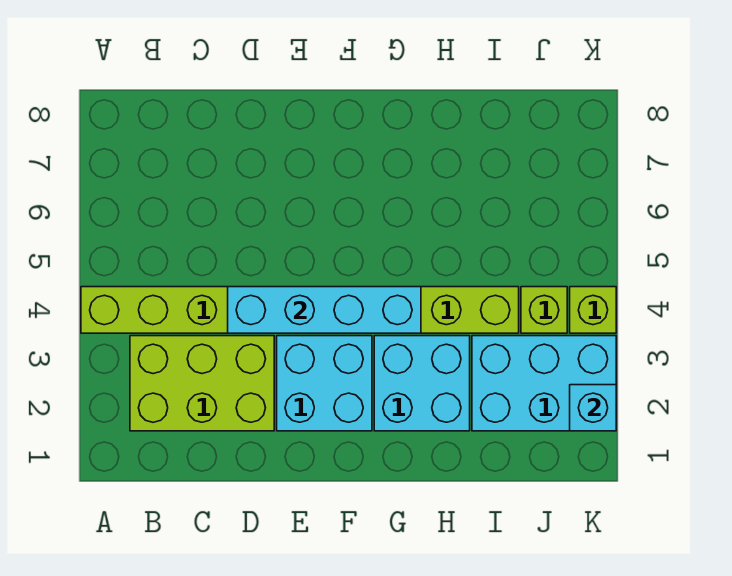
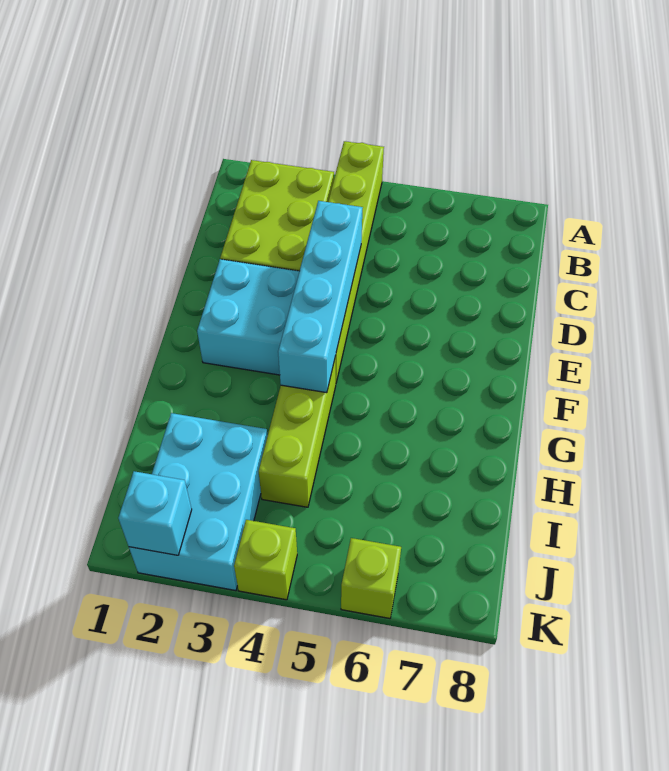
cyan brick G2:H3 level 1 -> none
lime brick J4 level 1 -> lime brick K6 level 1

